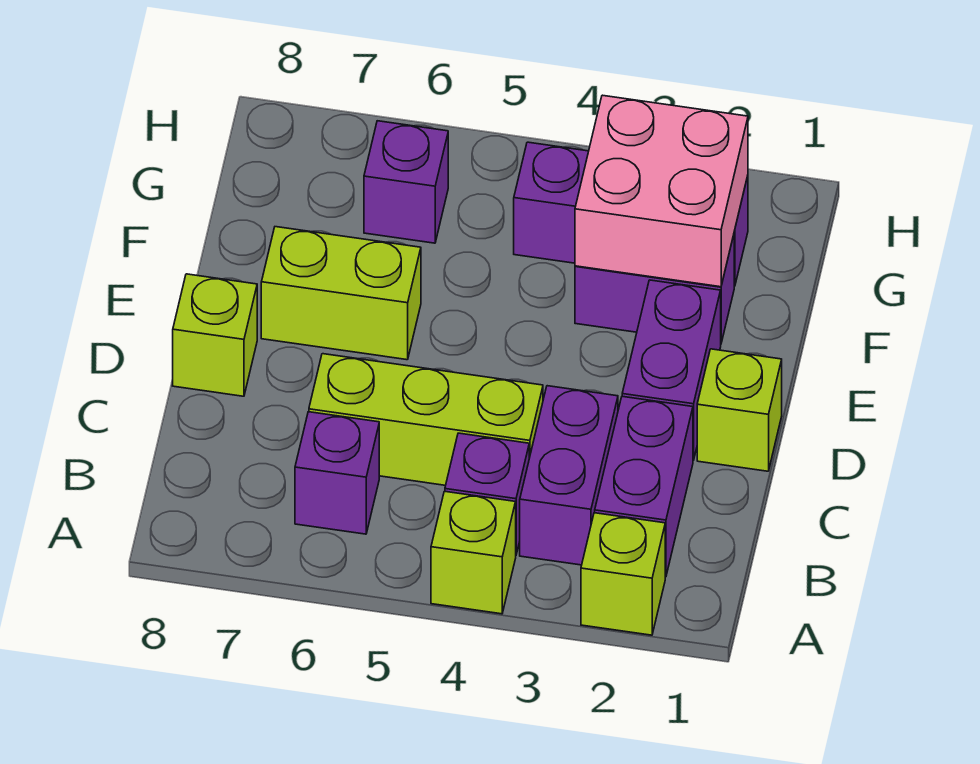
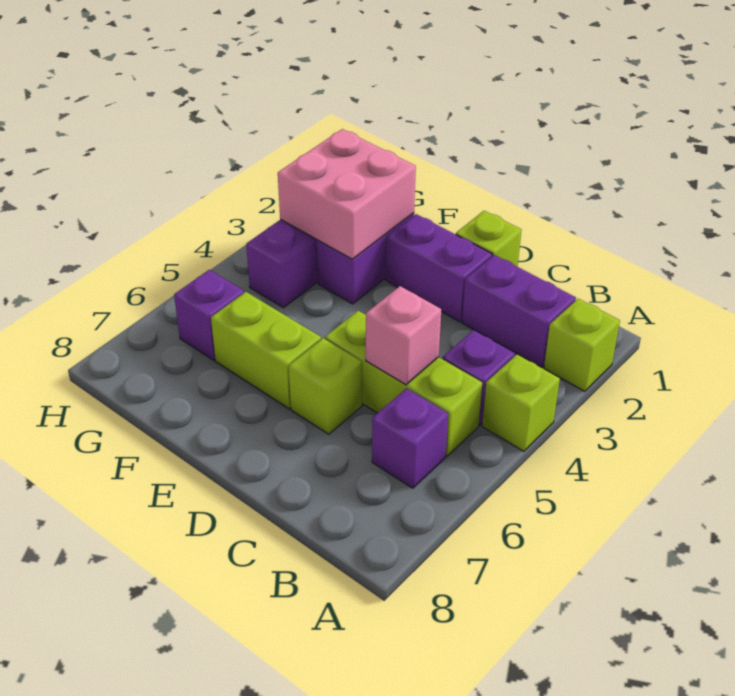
purple brick B3:C3 level 1 -> none
lime brick C4:C6 level 1 -> lime brick B5:D5 level 1
none -> pink brick C5 level 2
lime brick D8 level 1 -> lime brick D6 level 1
lime brick E6:E7 level 1 -> lime brick E6:F6 level 1

